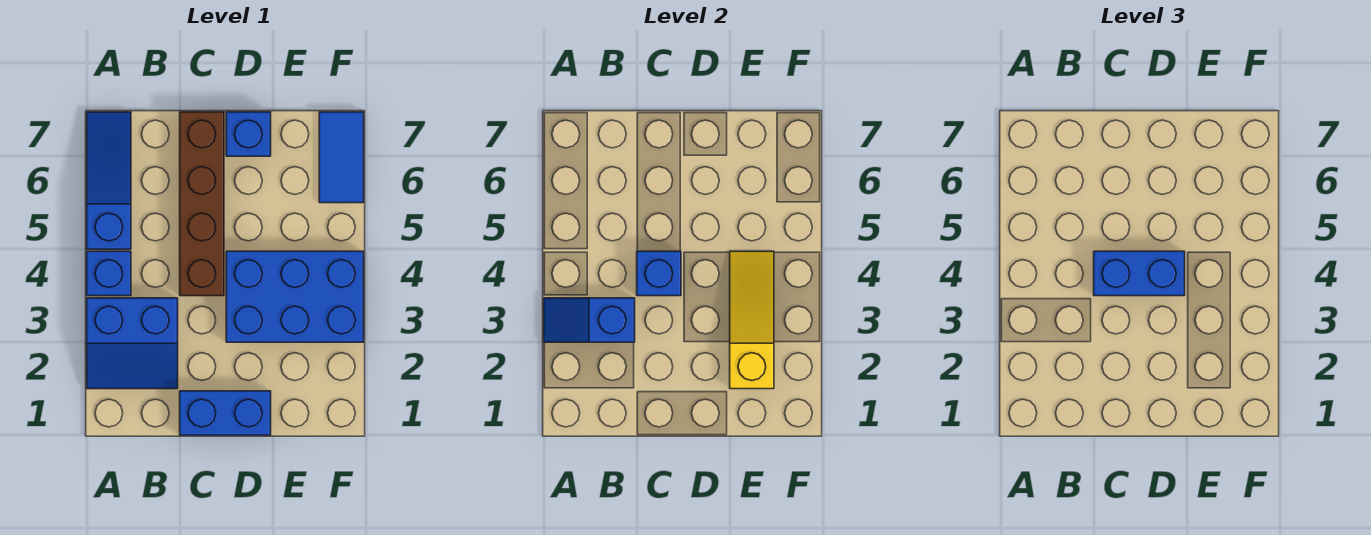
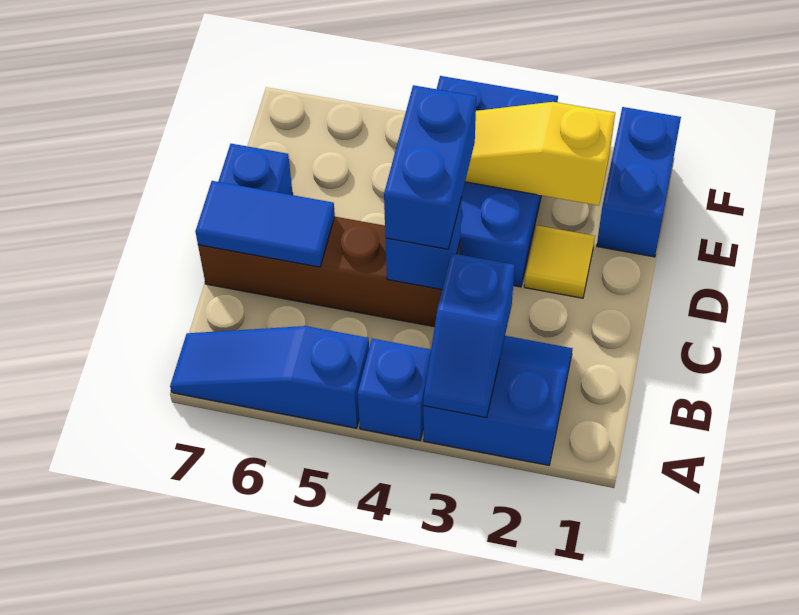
blue slope A2:B3 level 1 top 3 -> blue slope A2:B3 level 1 top A
blue brick C1:D1 level 1 -> blue brick E1:F1 level 1
none -> yellow tile D2 level 1
blue tile F6:F7 level 1 -> blue tile C6:C7 level 2

